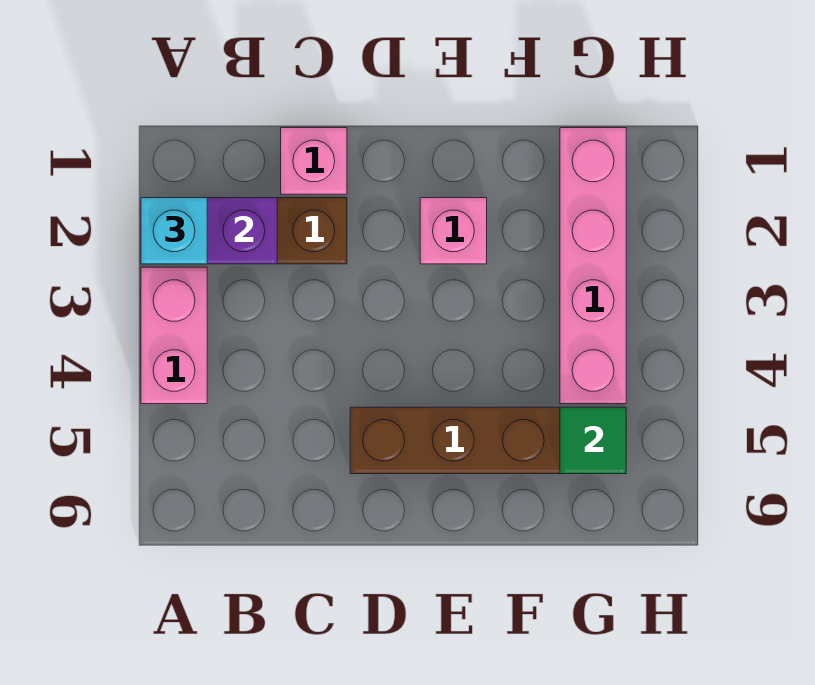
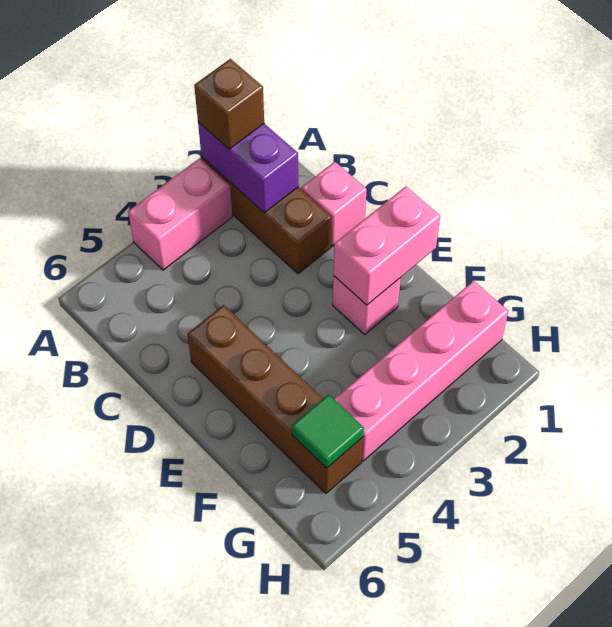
cyan brick A2 level 3 -> brown brick A2 level 3
none -> pink brick E1:E2 level 2

